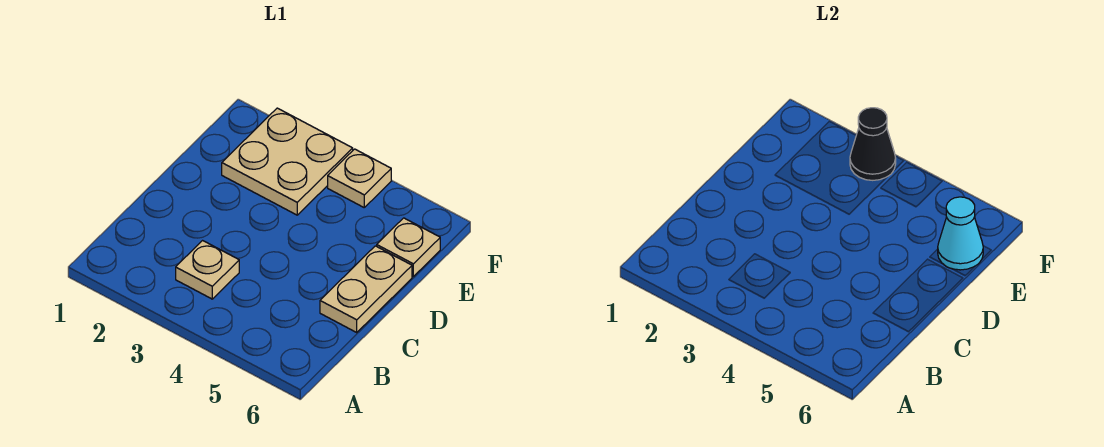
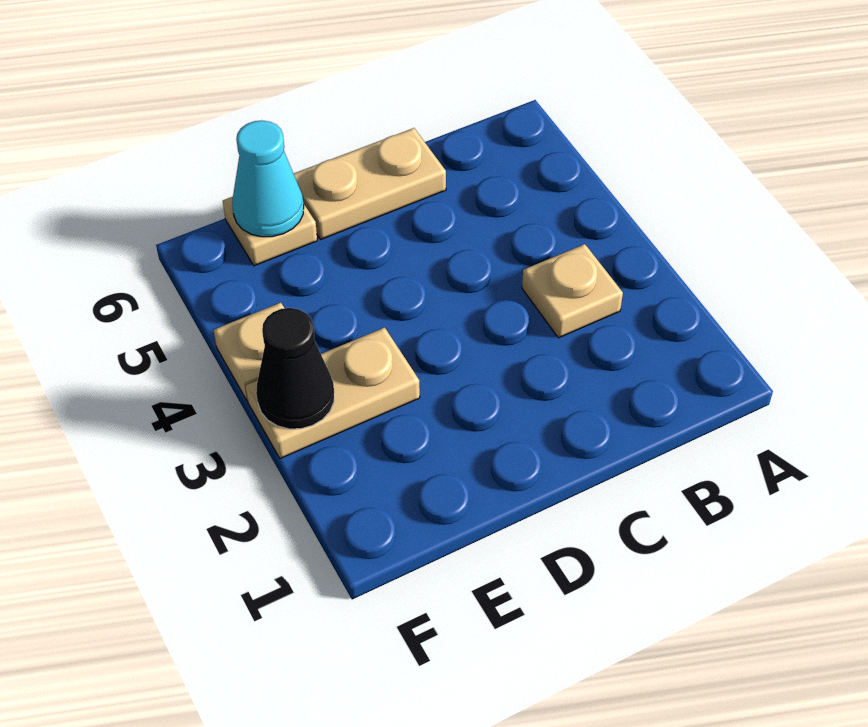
tan plate E2:F3 level 1 -> tan plate E3:F3 level 1

